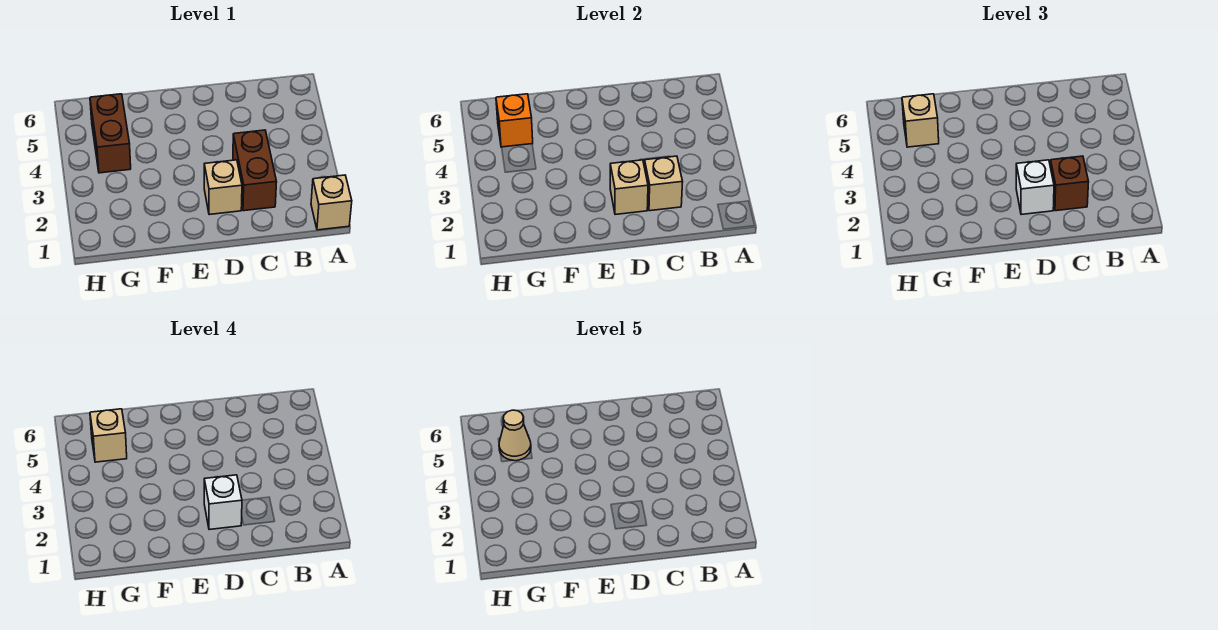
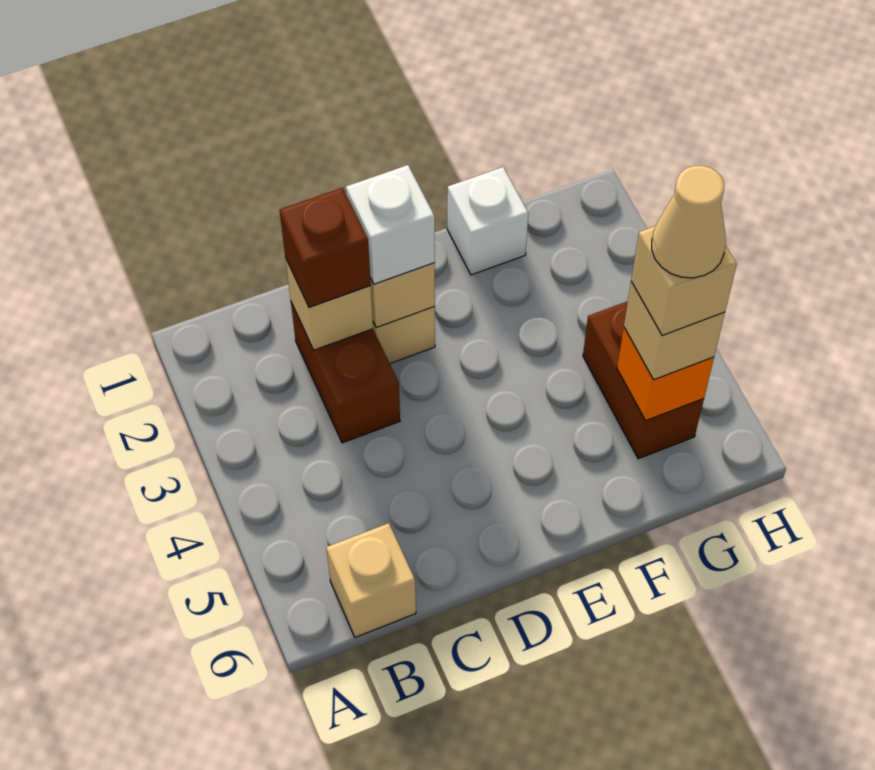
tan brick A1 level 1 -> tan brick B6 level 1
white brick D2 level 4 -> white brick F1 level 1

